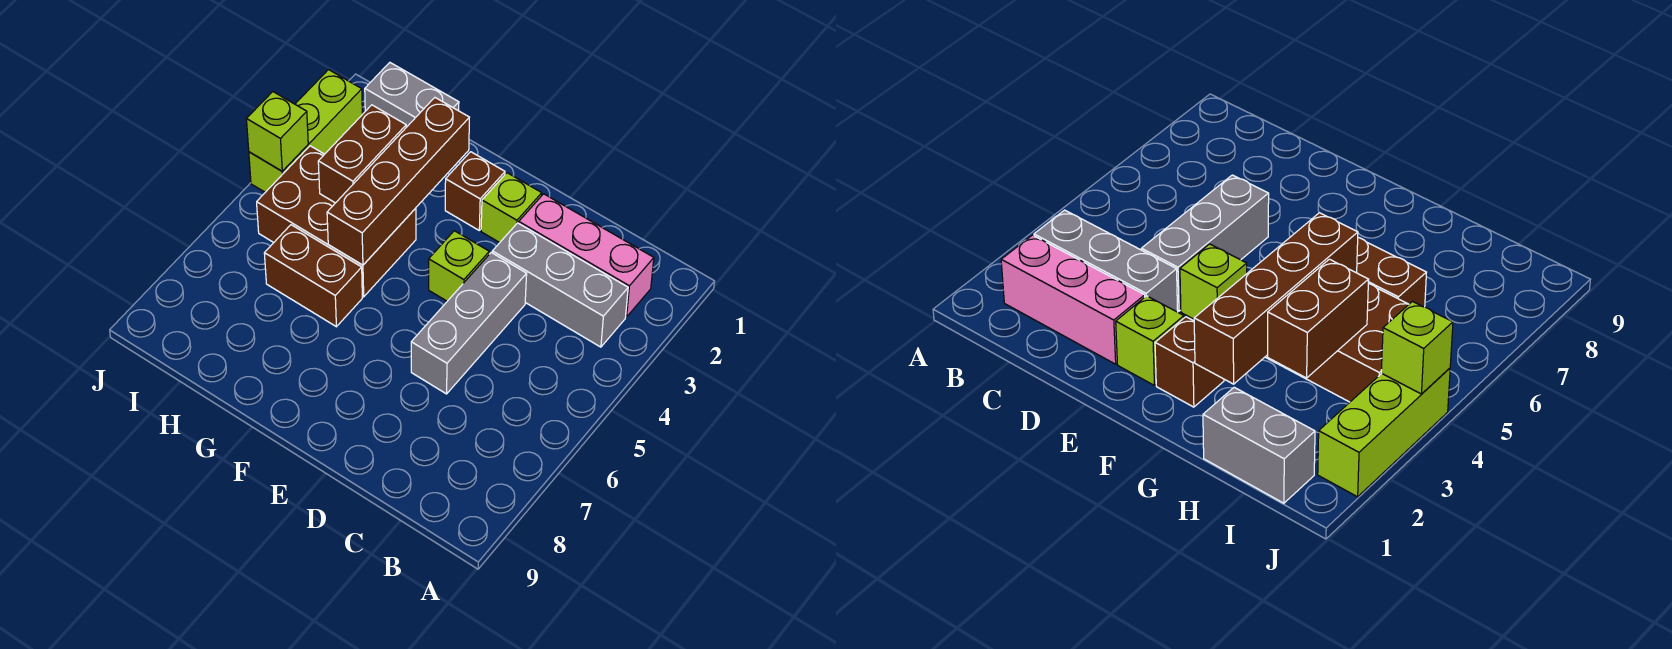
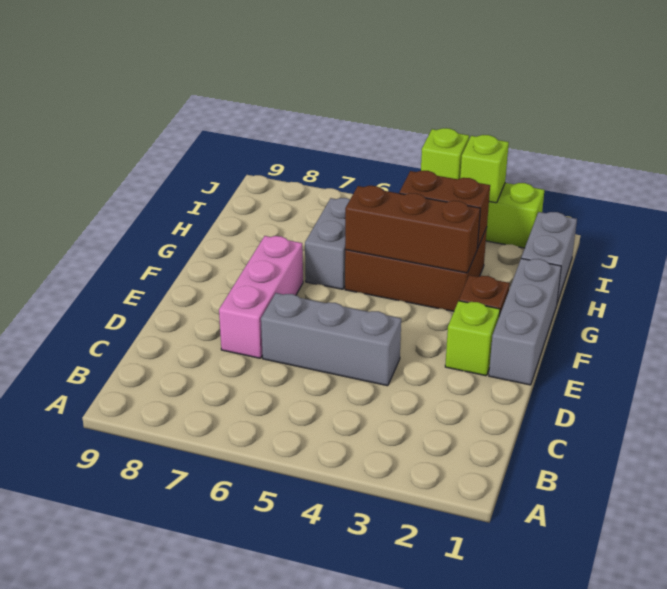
pink brick B2:D2 level 1 -> pink brick D7:F7 level 1
grey brick B3:D3 level 1 -> grey brick E1:G1 level 1
lime brick E4 level 1 -> lime brick J3 level 2
brown brick G2:G5 level 2 -> brown brick G3:G5 level 2
brown brick G4:I5 level 1 -> brown brick G3:H5 level 1
brown brick G6:H6 level 1 -> grey brick G6:H6 level 1

